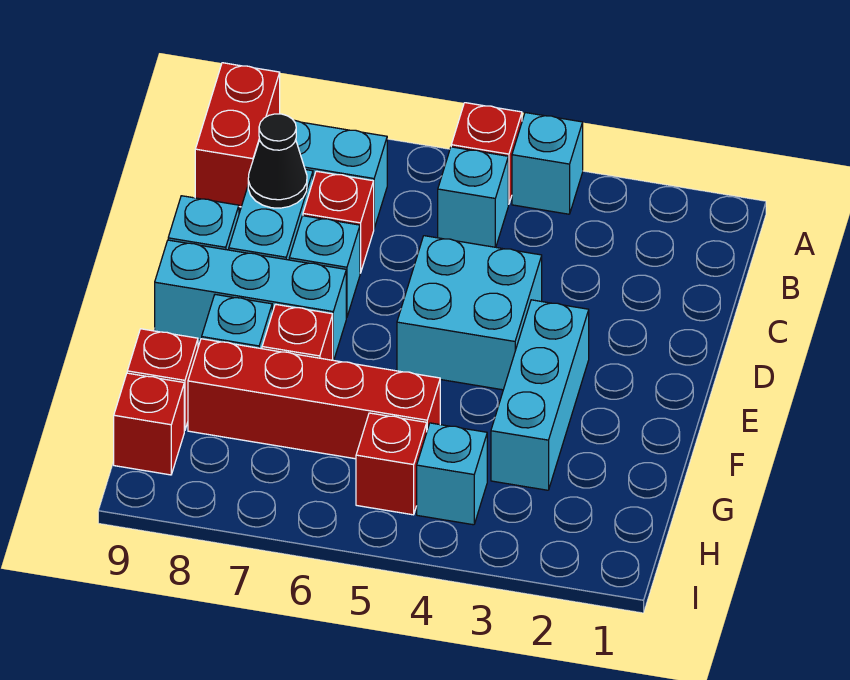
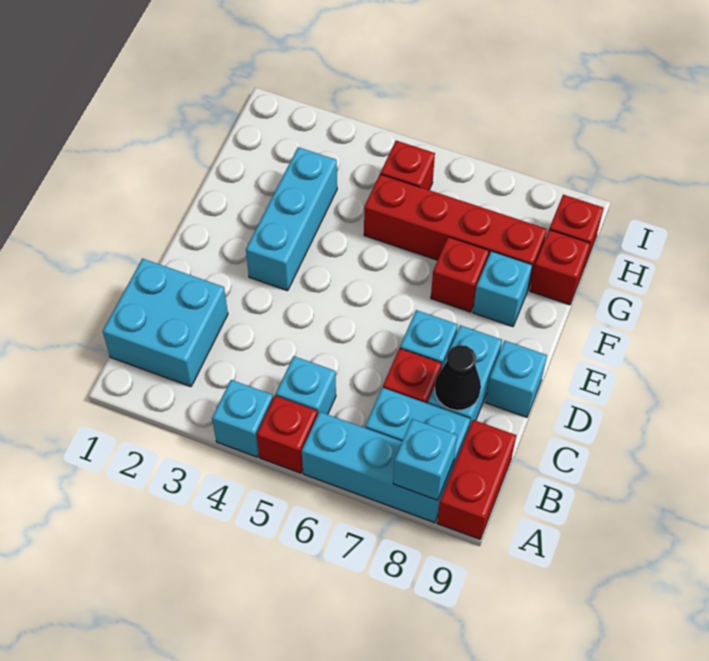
cyan brick D4:E5 level 1 -> cyan brick B1:C2 level 1
cyan brick E7:E9 level 1 -> cyan brick A6:A8 level 1
cyan brick H4 level 1 -> cyan brick A8 level 2

